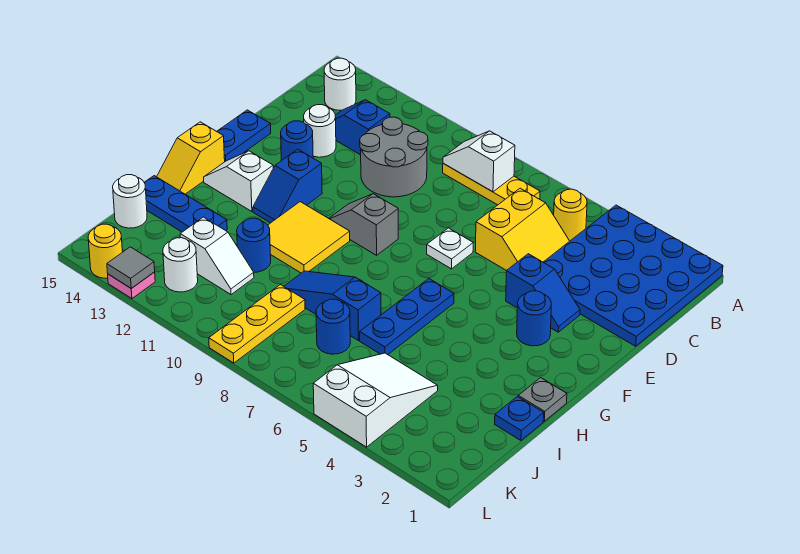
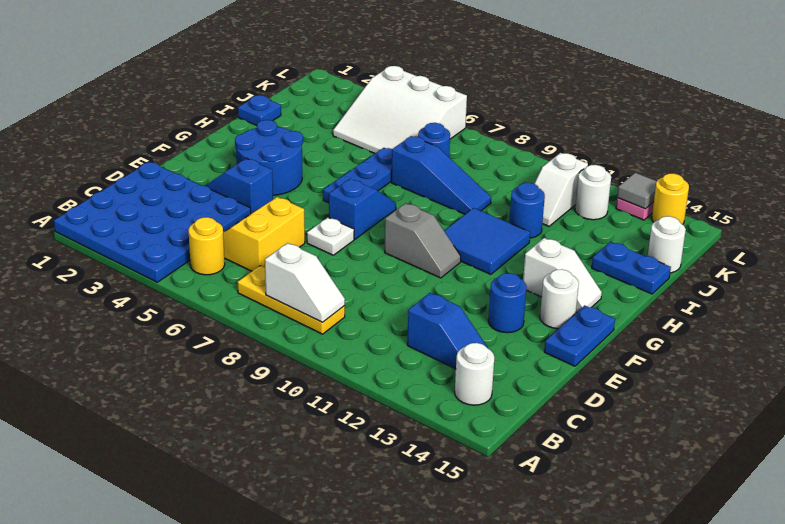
grey round brick C10:D11 level 1 -> none
white round brick D13 level 1 -> white round brick F14 level 1
blue round brick F3 level 1 -> blue round brick F3:G4 level 1
blue slope F12:G12 level 1 top F -> blue slope F7:G7 level 1 top F
yellow tile G10:H11 level 1 -> blue tile G10:H11 level 1
yellow slope G15:H15 level 1 top G -> none
grey plate H1 level 1 -> none
blue plate I13:I15 level 1 -> blue plate I14:I15 level 1
white slope J4:L5 level 1 top L -> white slope J4:L6 level 1 top L
yellow plate J9:L9 level 1 -> none
white slope J11:J12 level 1 top 12 -> white slope J11:K11 level 1 top K

